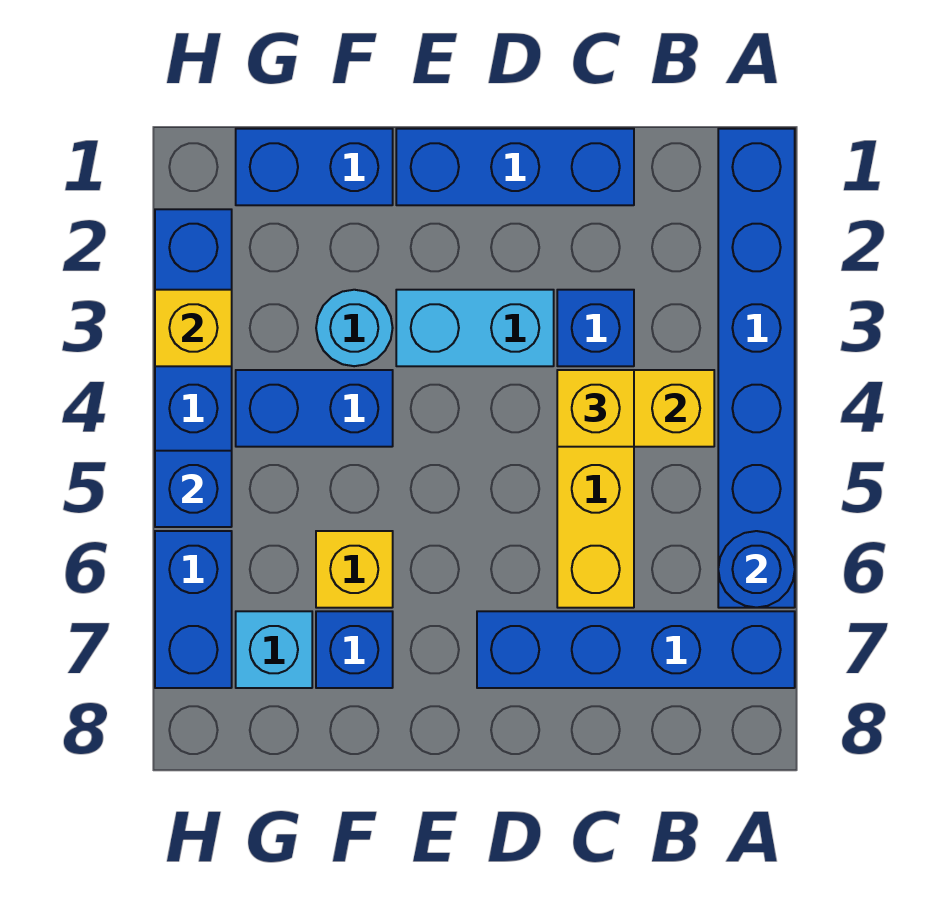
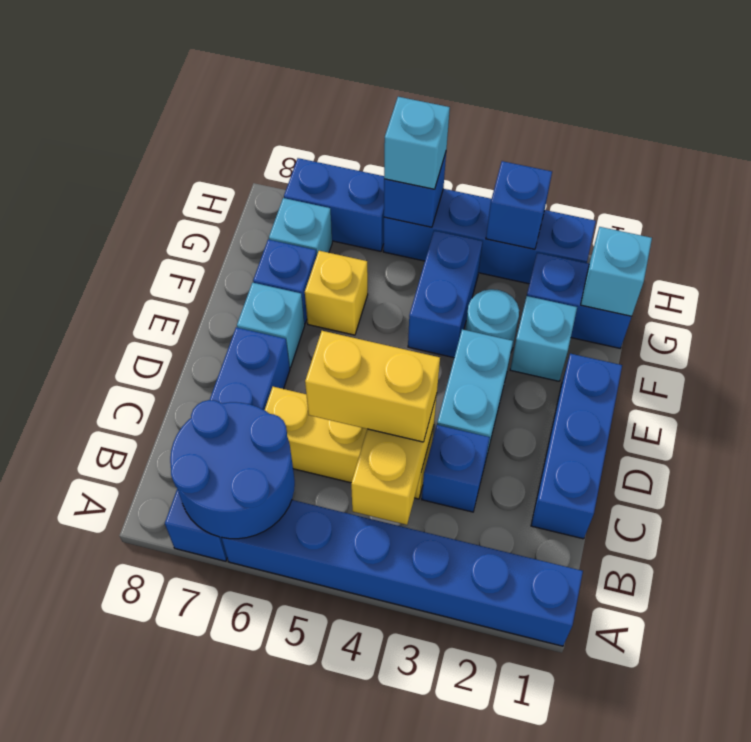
blue round brick A6 level 2 -> blue round brick A6:B7 level 2
yellow brick C4 level 3 -> yellow brick C4:C5 level 3
none -> cyan brick E7 level 1
blue brick F1:G1 level 1 -> blue brick G1:G2 level 1
none -> cyan brick F2 level 1
none -> cyan brick G1 level 2
yellow brick H3 level 2 -> blue brick H3 level 2
none -> cyan brick H5 level 3

